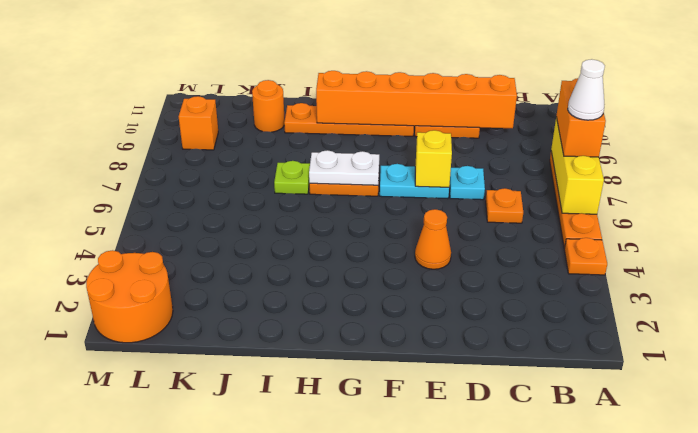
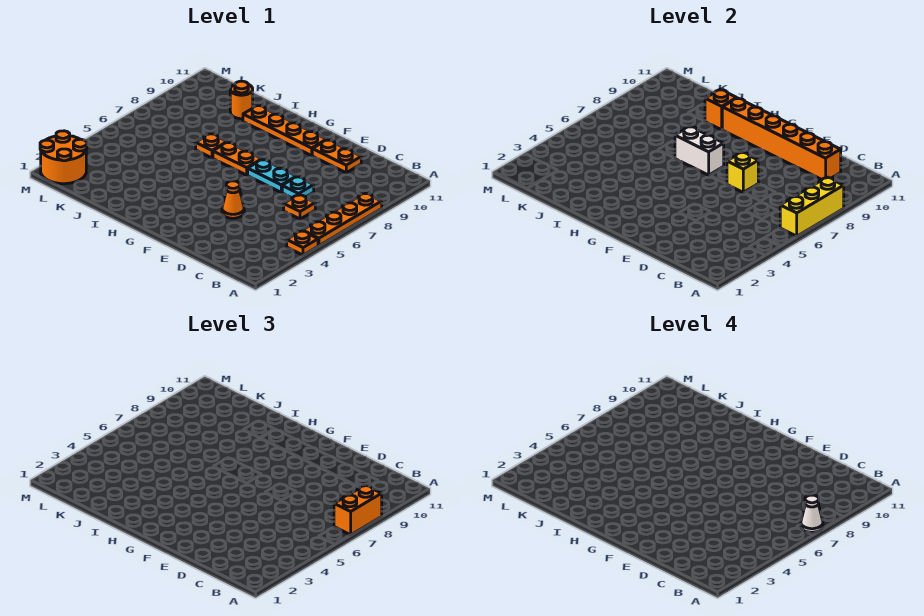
white plate G7:H7 level 2 -> white brick G7:H7 level 2
lime plate I7 level 1 -> orange plate I7 level 1
orange brick L9 level 1 -> orange brick I10 level 2

